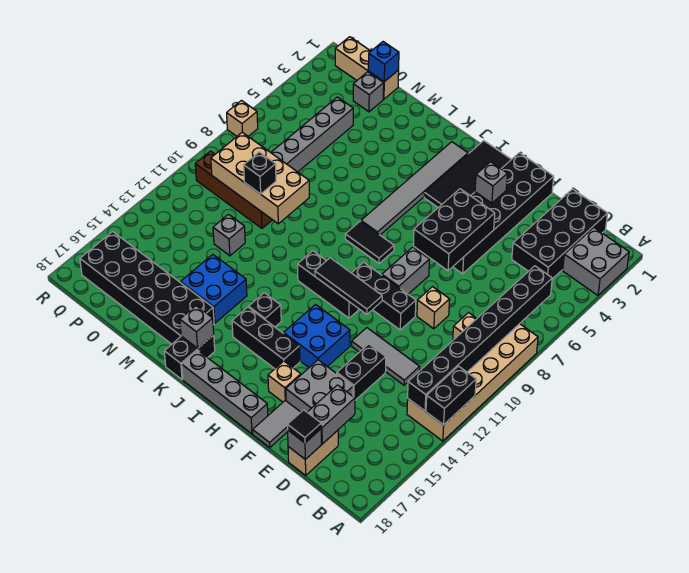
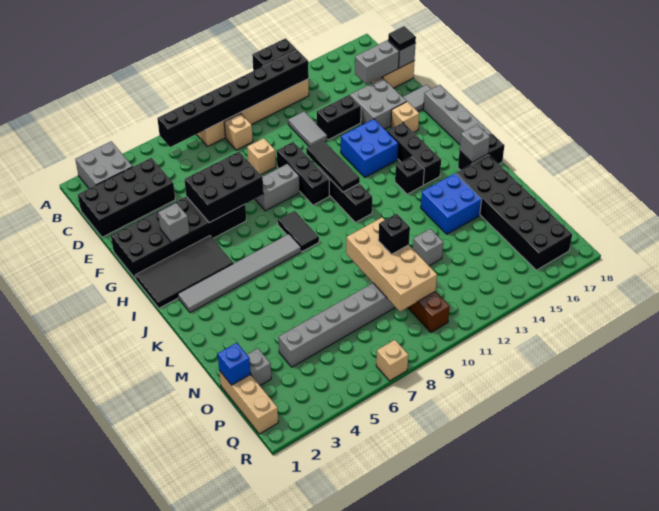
grey tile D12:F12 level 1 -> grey tile D12:E12 level 1

